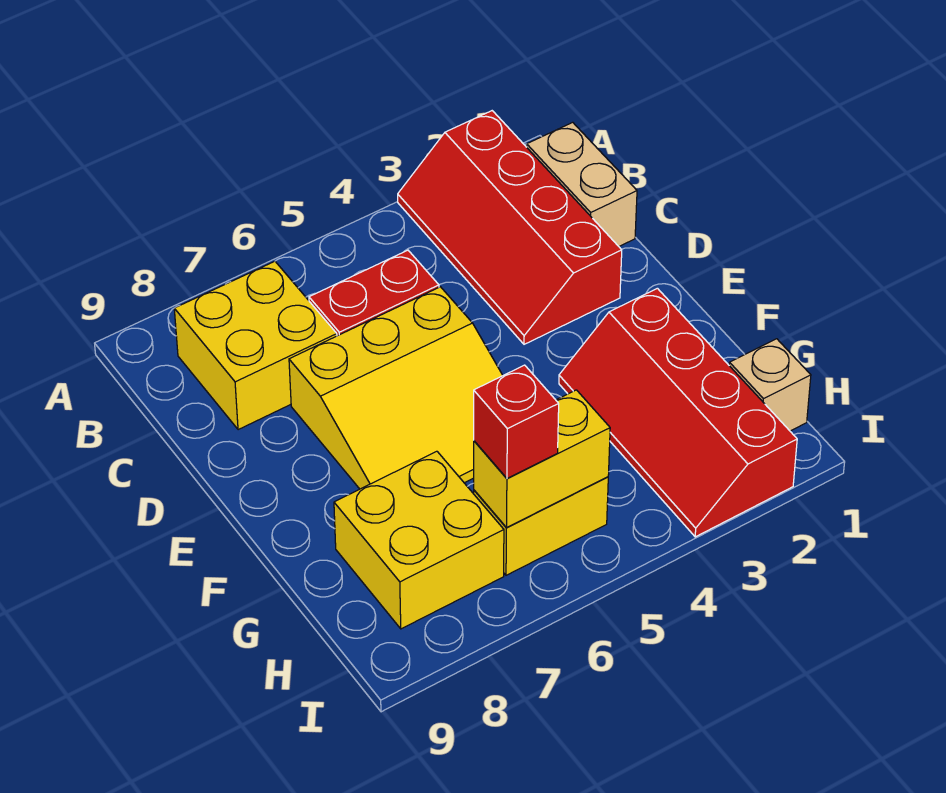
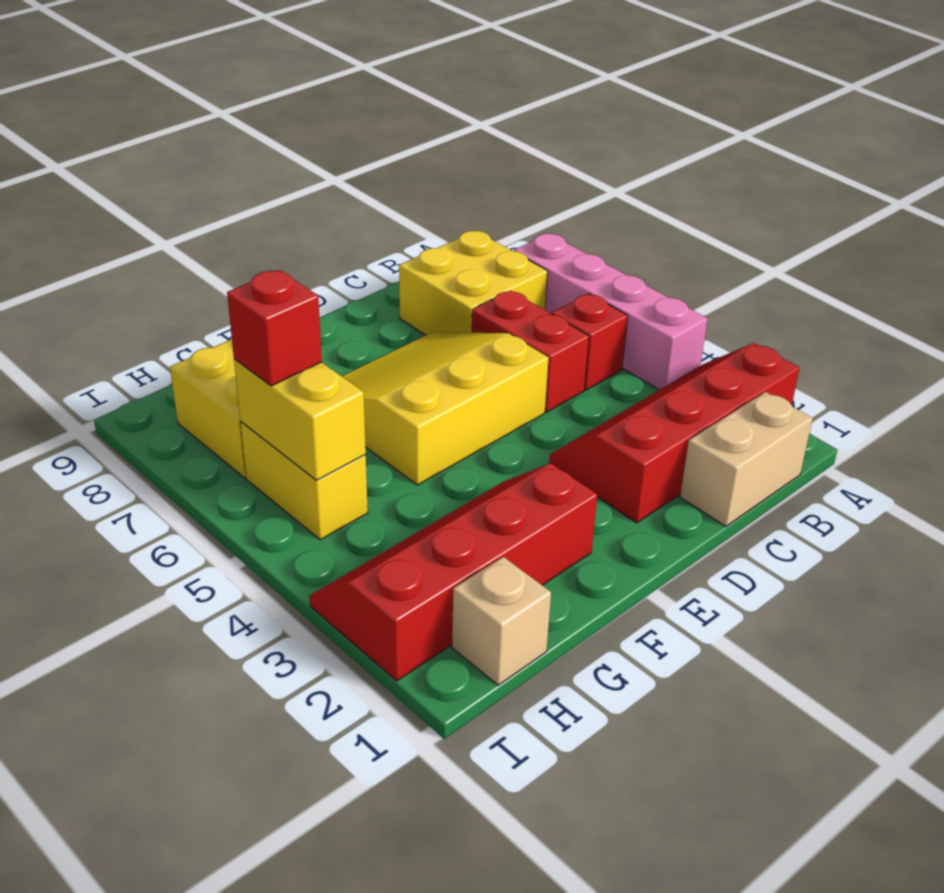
none -> pink brick A4:A7 level 1
none -> red brick B5 level 1
yellow slope D5:F7 level 1 top D -> yellow slope D5:F7 level 1 top 5

